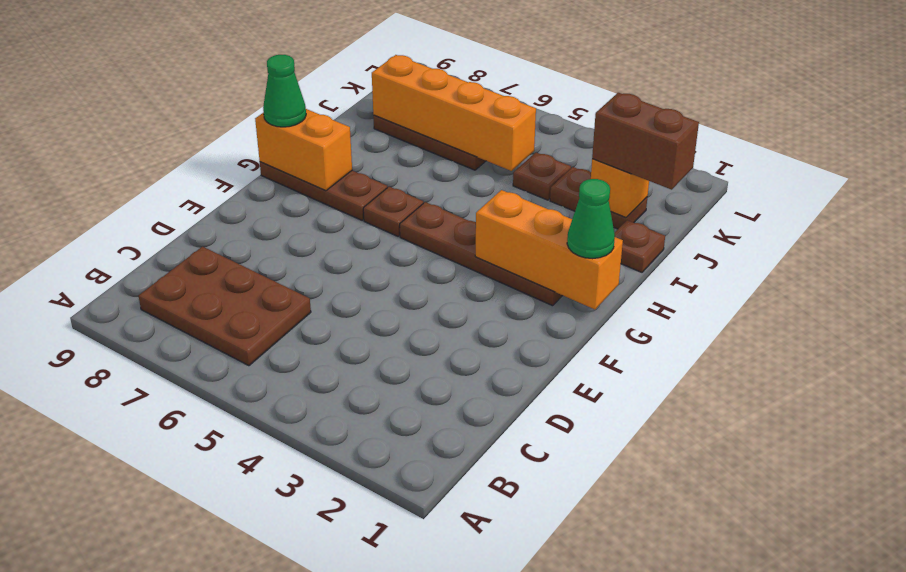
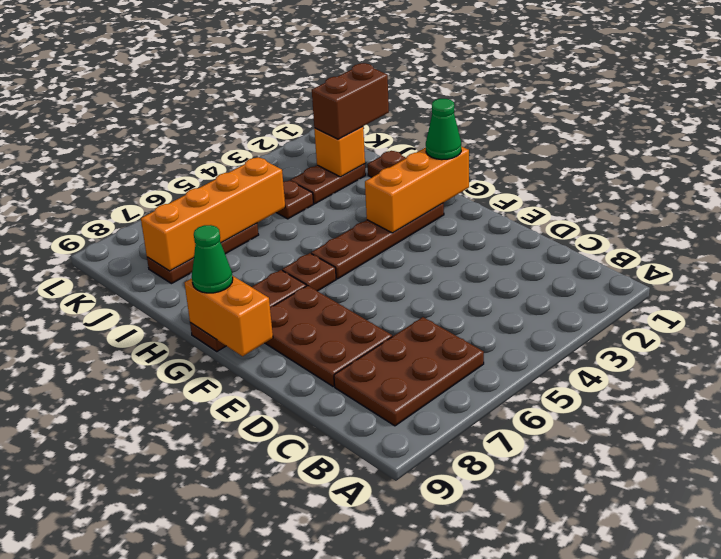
none -> brown plate D7:F8 level 1
orange brick G8:G9 level 2 -> orange brick F9:G9 level 2

